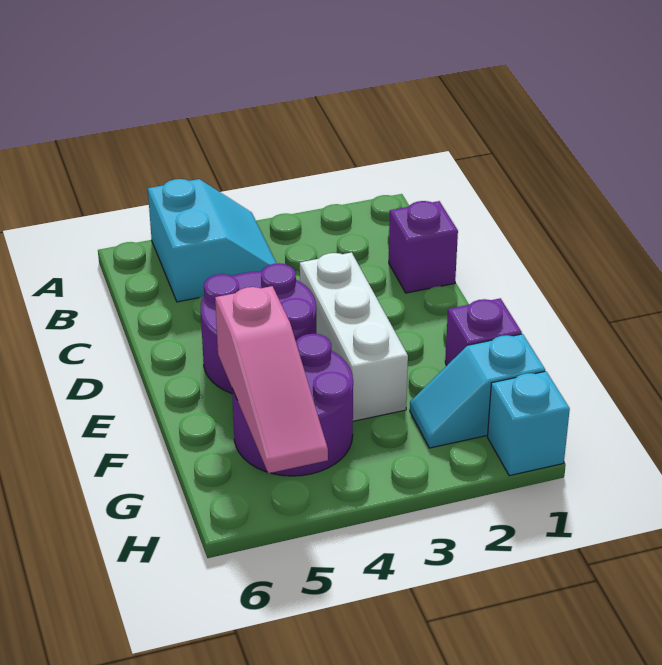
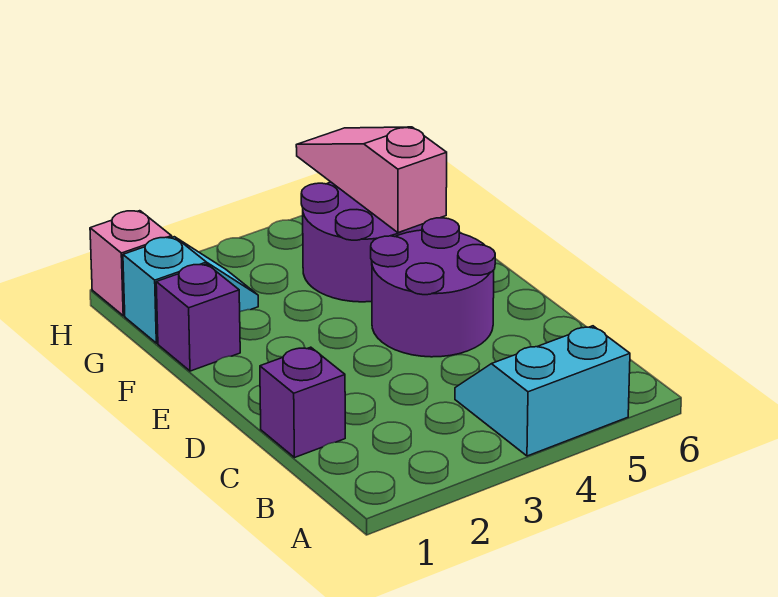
cyan slope A4:B5 level 1 top 5 -> cyan slope A4:B5 level 1 top A
white brick D3:F3 level 1 -> none
cyan brick H1 level 1 -> pink brick H1 level 1

